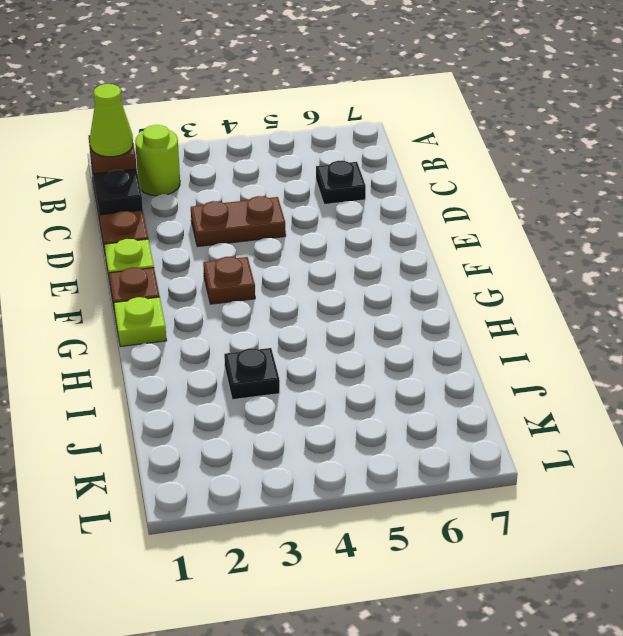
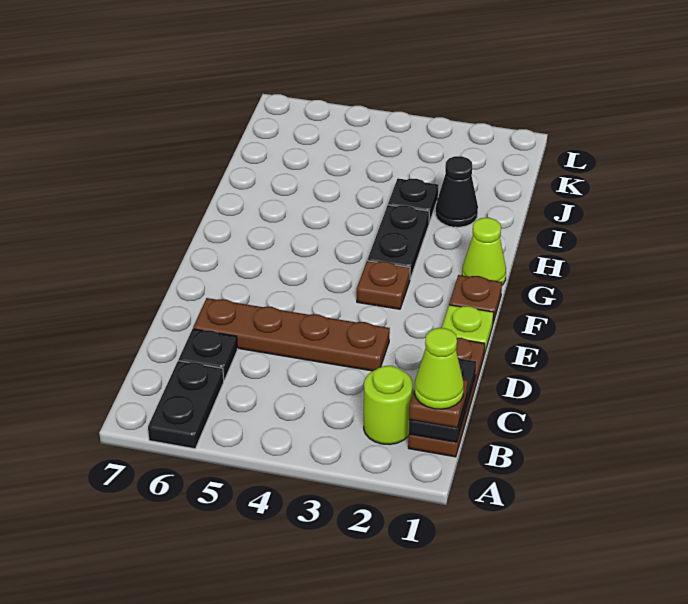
none -> black plate A6:B6 level 1
brown plate D3:D4 level 1 -> brown plate D3:D6 level 1
lime plate G1 level 1 -> lime cone G1 level 1
none -> black plate G3:H3 level 1
none -> black cone I2 level 1

